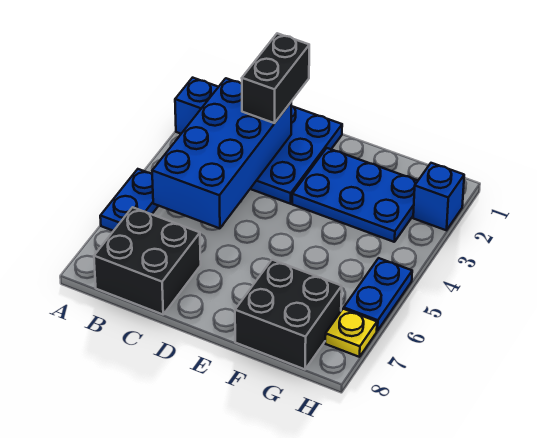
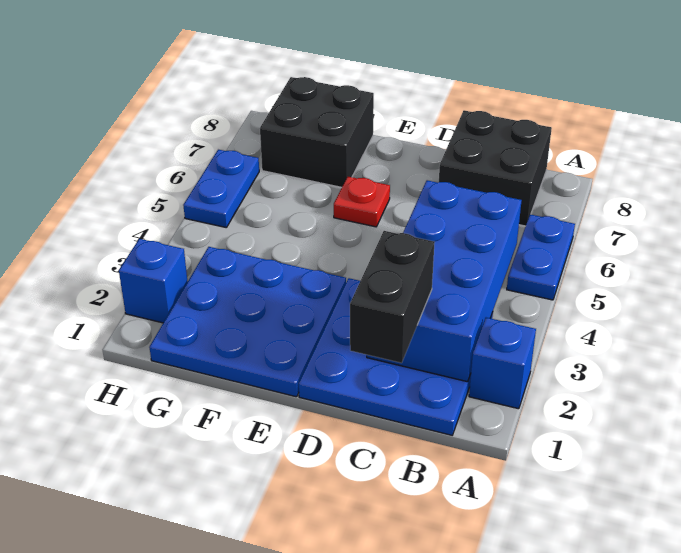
blue plate E2:G3 level 1 -> blue plate E1:G3 level 1
none -> red plate E6 level 1
yellow plate H7 level 1 -> none

